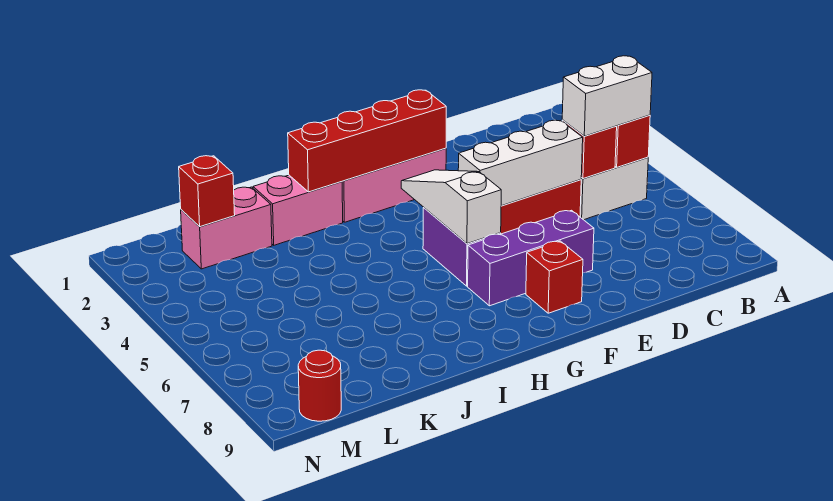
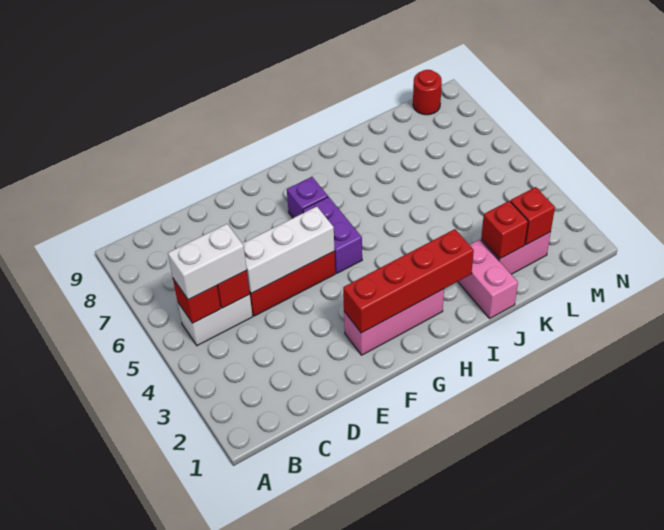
purple brick E7:G7 level 1 -> purple brick G7 level 1
red brick F8 level 1 -> red brick K2 level 2
white slope G4:G6 level 2 top 6 -> none
pink brick I2:J2 level 1 -> pink brick J1:J2 level 1

